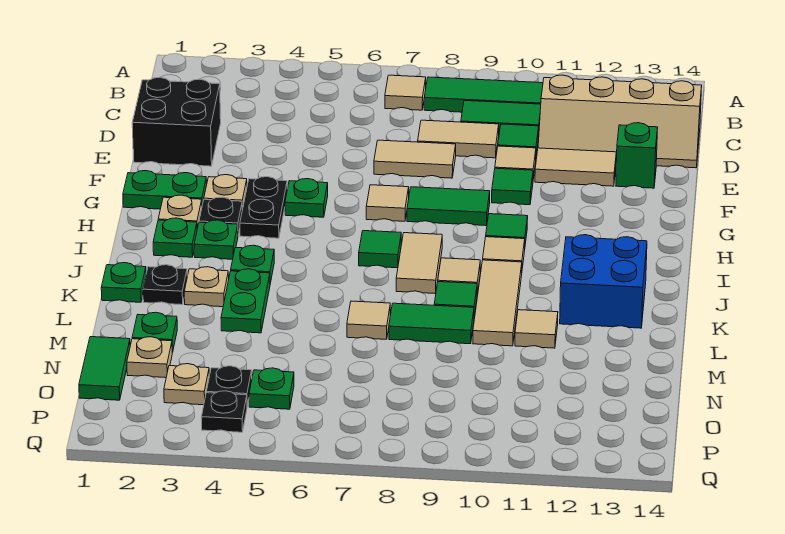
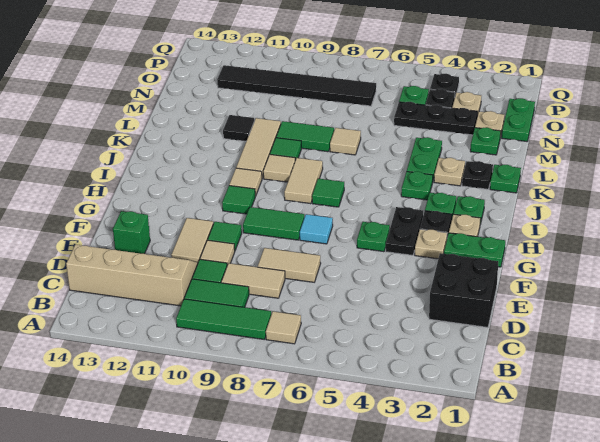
tan tile E11:E12 level 1 -> tan tile E11:F11 level 1
tan tile G7 level 1 -> cyan tile G7 level 1
blue brick J12:K13 level 1 -> none
tan tile L11 level 1 -> black tile L11 level 1
green tile N1:O1 level 1 -> green plate N1:O1 level 1
none -> black plate N3:N5 level 1
none -> black tile O7:O12 level 1

